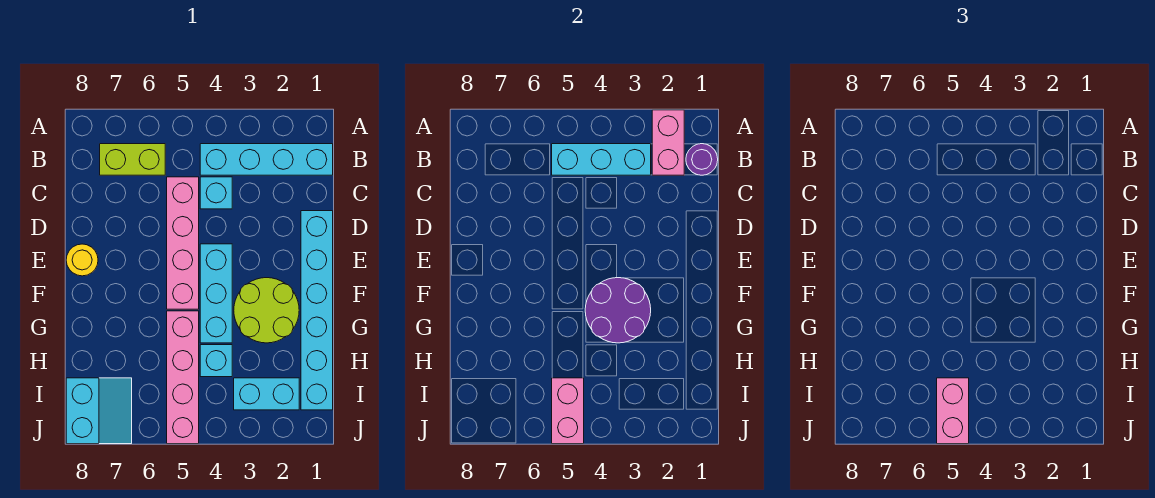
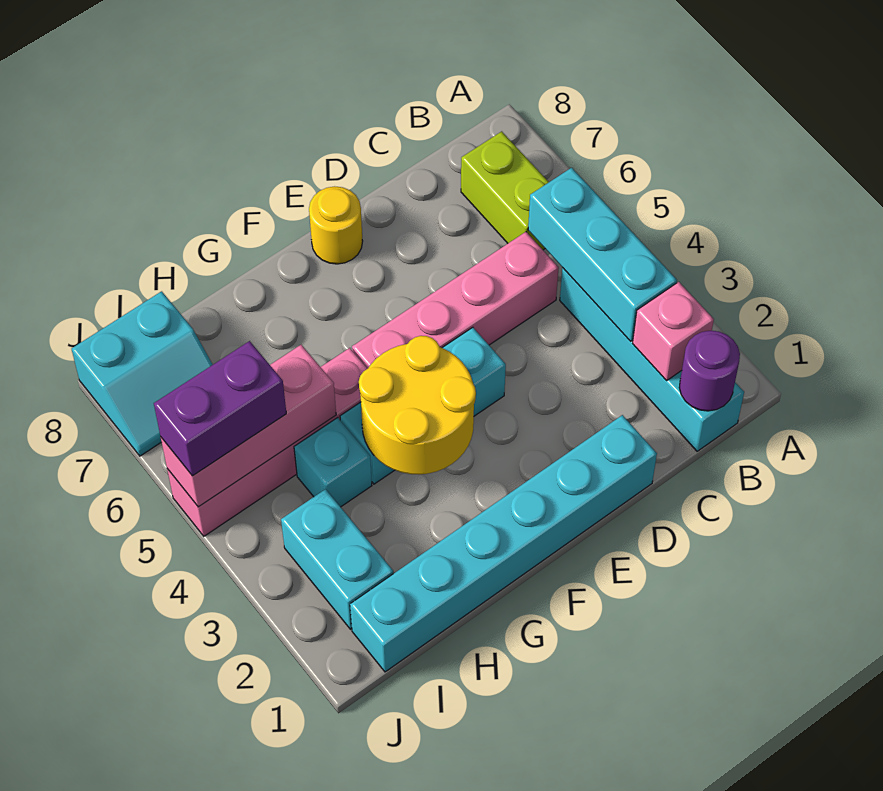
pink brick A2:B2 level 2 -> pink brick B2 level 2
cyan brick C4 level 1 -> none
lime round brick F2:G3 level 1 -> none
purple round brick F3:G4 level 2 -> yellow round brick F3:G4 level 2
pink brick I5:J5 level 2 -> pink brick H5:J5 level 2
pink brick I5:J5 level 3 -> purple brick I5:J5 level 3

